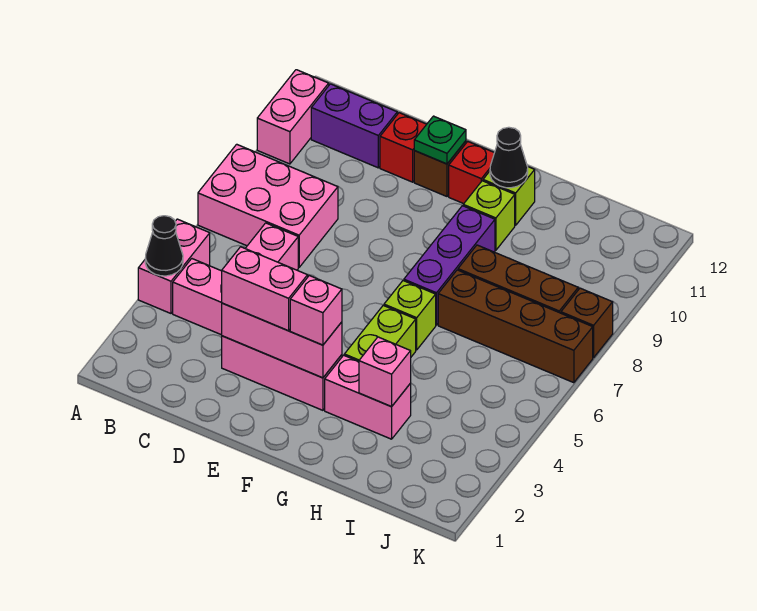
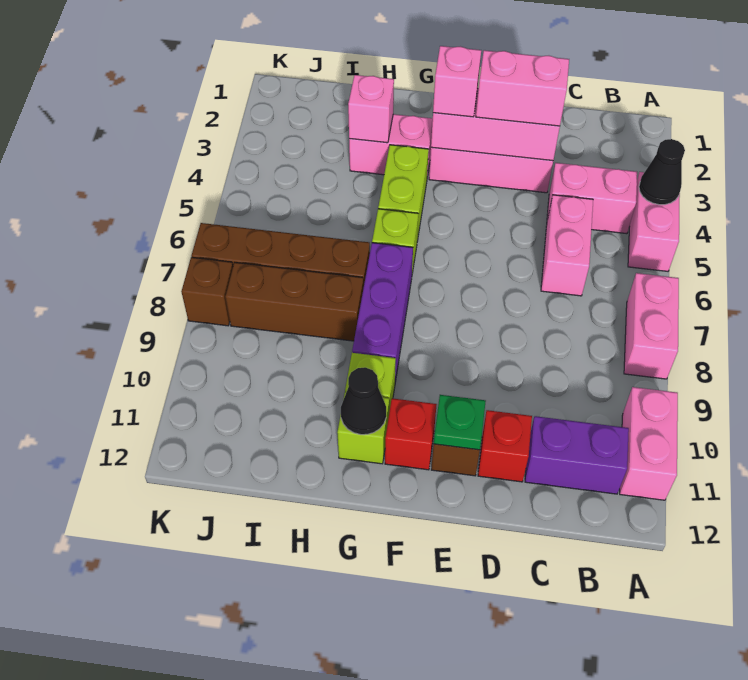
pink brick A7:C8 level 1 -> pink brick A7:A8 level 1

